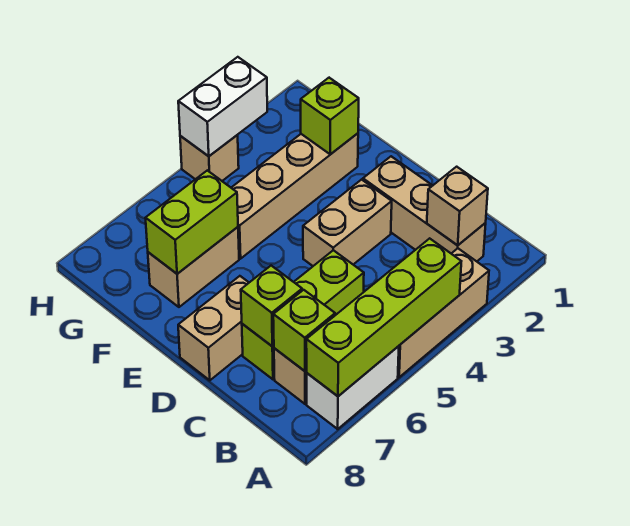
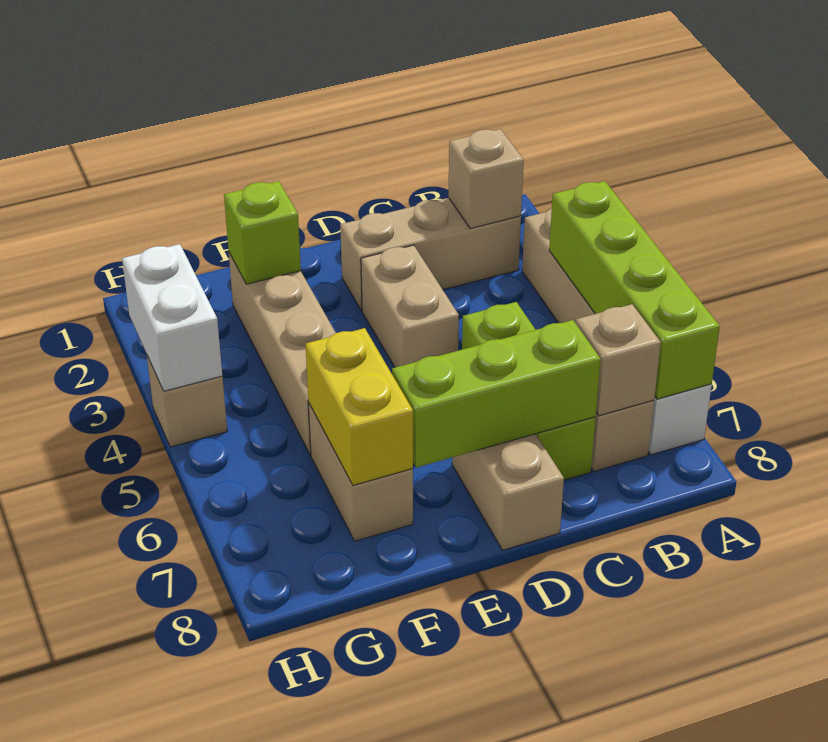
lime brick B7 level 2 -> tan brick B7 level 2
lime brick C7 level 2 -> lime brick C7:E7 level 2
lime brick F6:F7 level 2 -> yellow brick F6:F7 level 2

